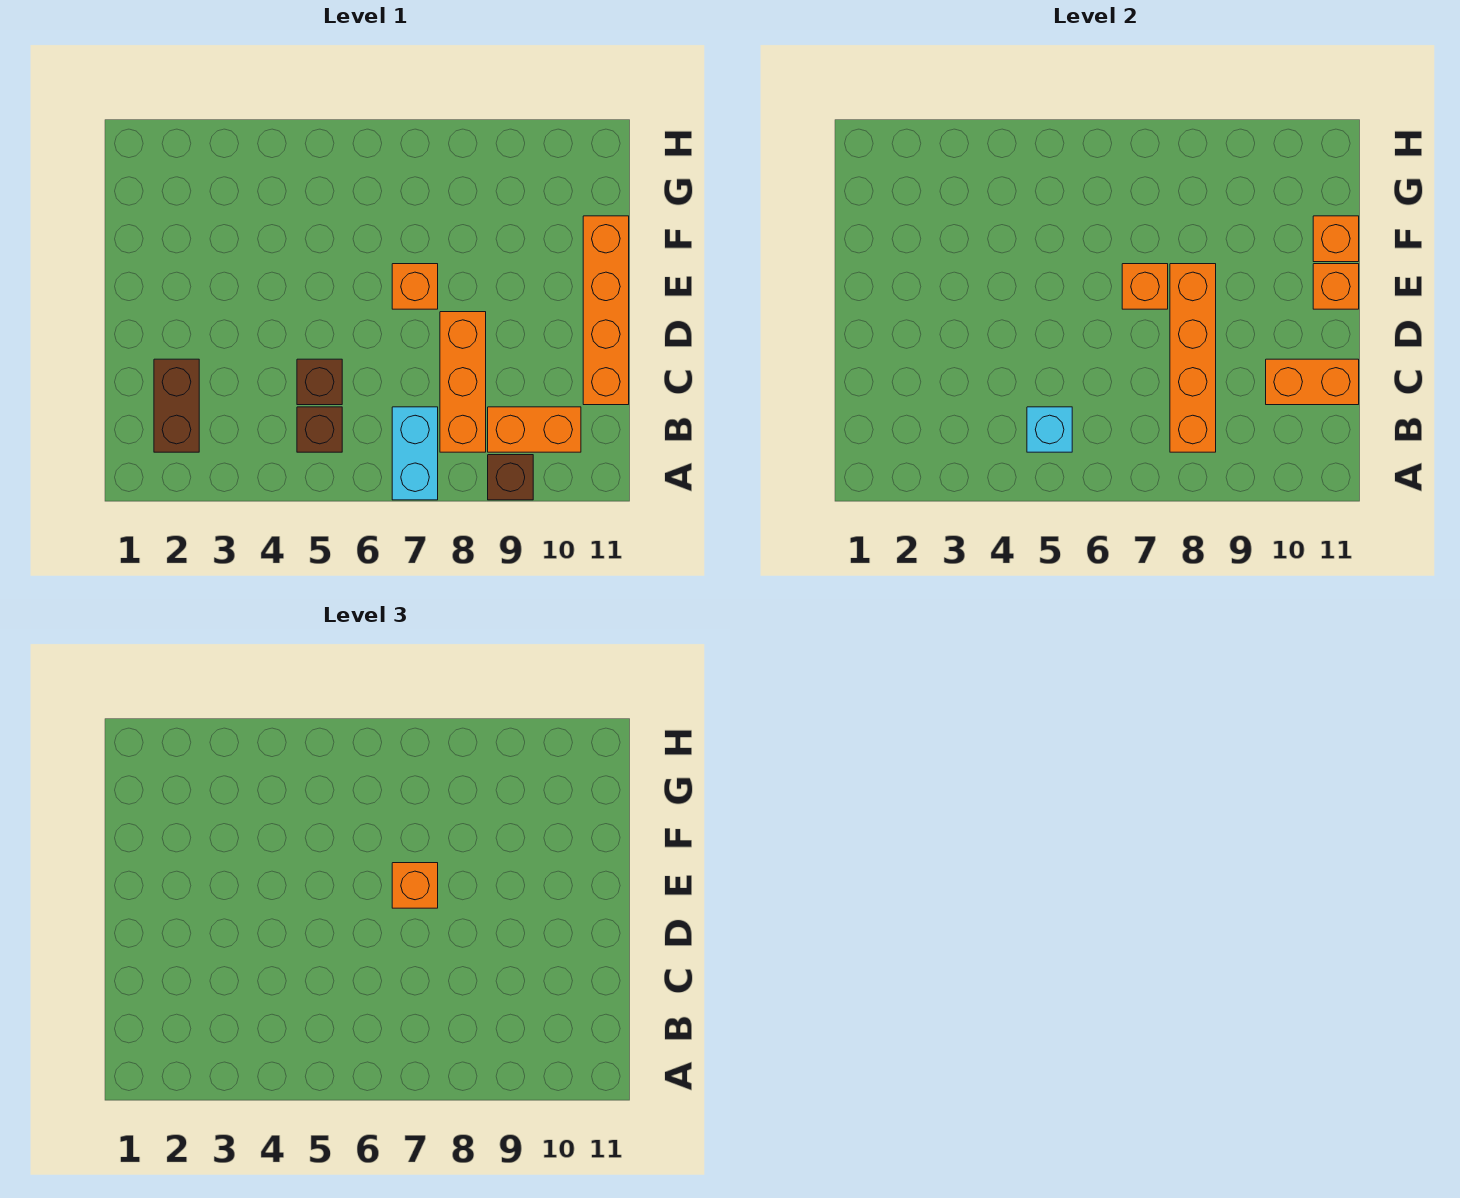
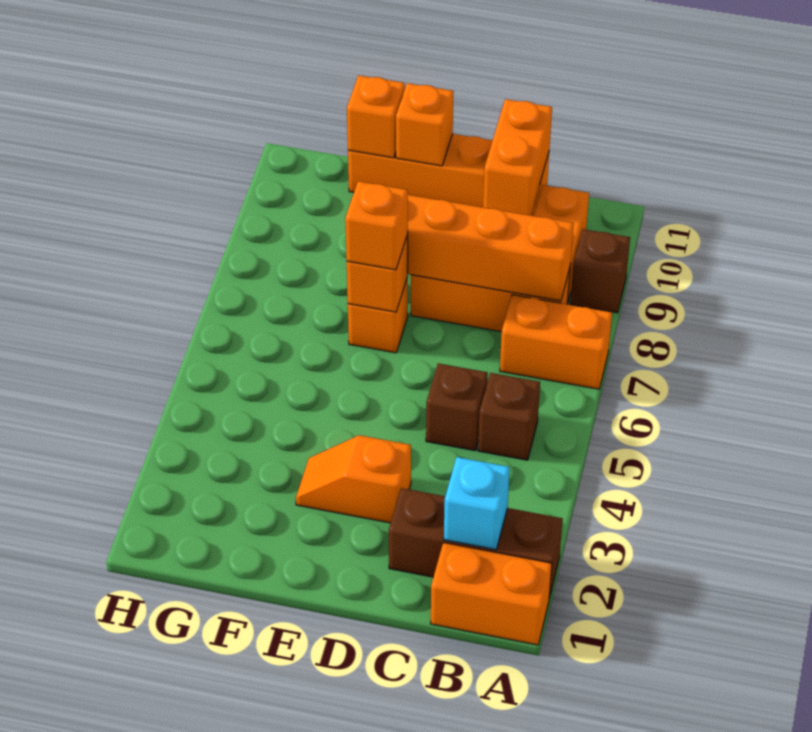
none -> orange brick A1:B1 level 1
cyan brick A7:B7 level 1 -> orange brick A7:B7 level 1
brown brick B2:C2 level 1 -> brown brick A2:C2 level 1
cyan brick B5 level 2 -> cyan brick B2 level 2
none -> orange slope D3:E3 level 1 top D

